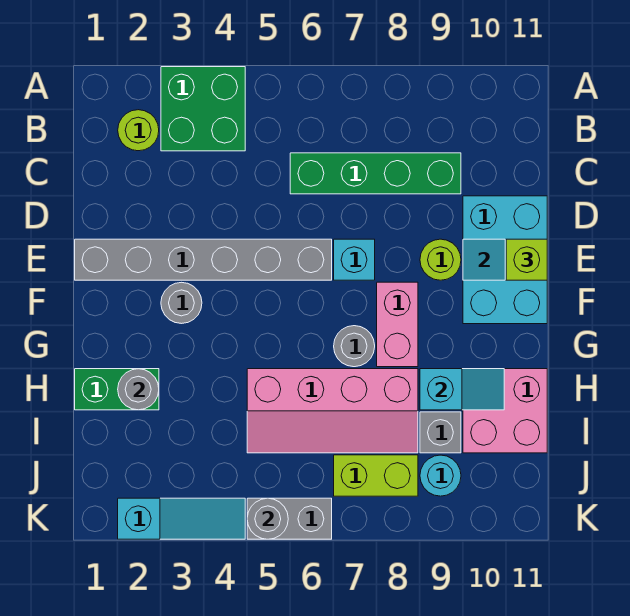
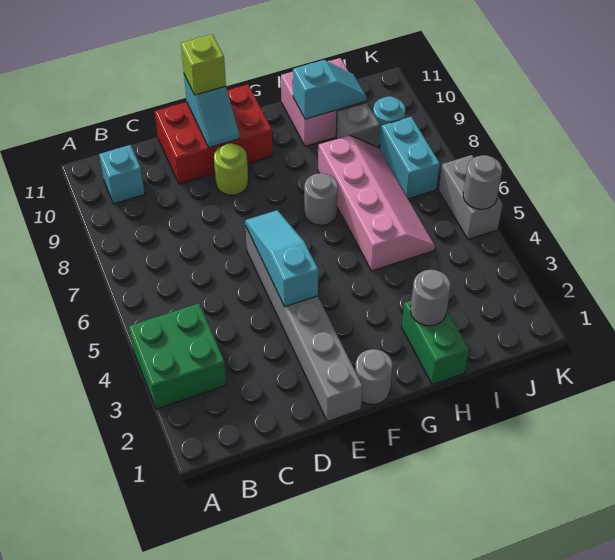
lime round brick B2 level 1 -> none
green brick C6:C9 level 1 -> none
cyan brick D10:F11 level 1 -> red brick D10:F11 level 1
cyan brick E7 level 1 -> cyan brick B10 level 1
grey round brick F3 level 1 -> grey round brick F1 level 1
pink brick F8:G8 level 1 -> none
cyan slope H9:H10 level 2 top 9 -> cyan slope H10:I10 level 2 top H
lime brick J7:J8 level 1 -> cyan brick J7:J8 level 1
cyan slope K2:K4 level 1 top 2 -> cyan slope E4:E6 level 2 top 4

